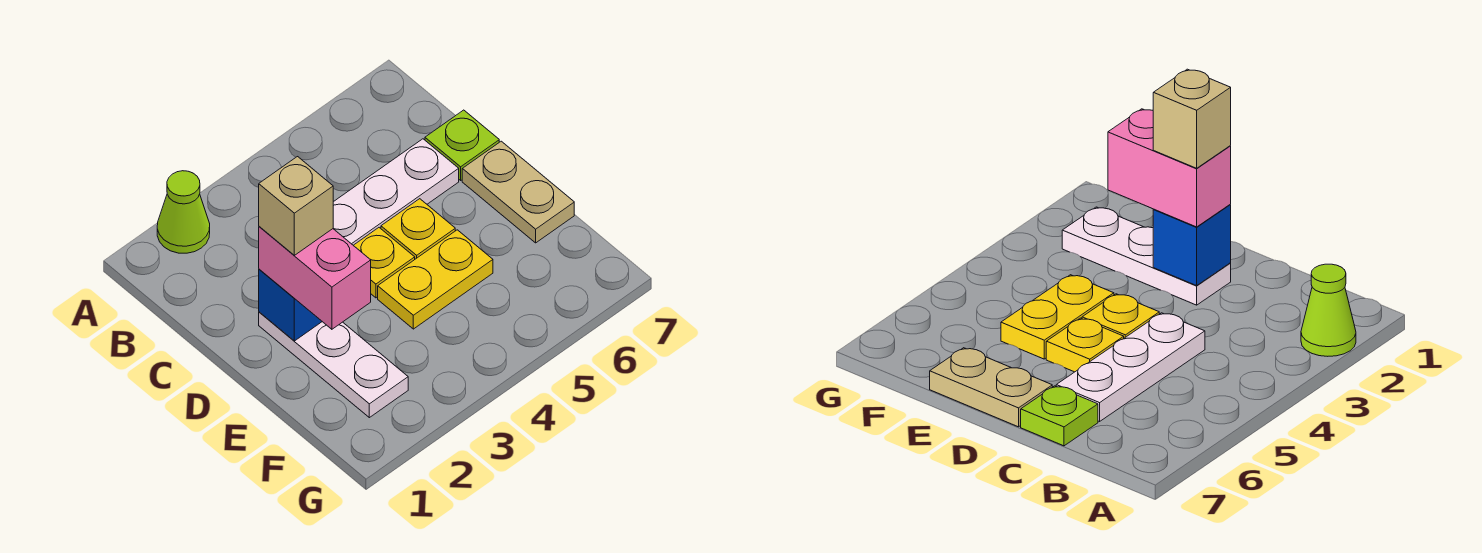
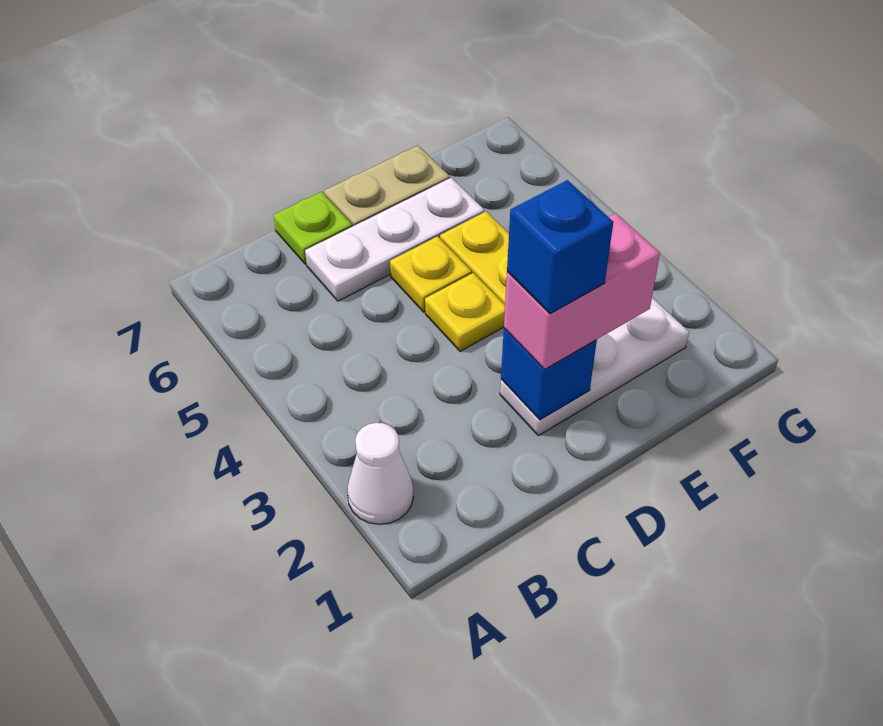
lime cone A2 level 1 -> white cone A2 level 1
white plate C4:C6 level 1 -> white plate C6:E6 level 1
tan brick D2 level 4 -> blue brick D2 level 4

